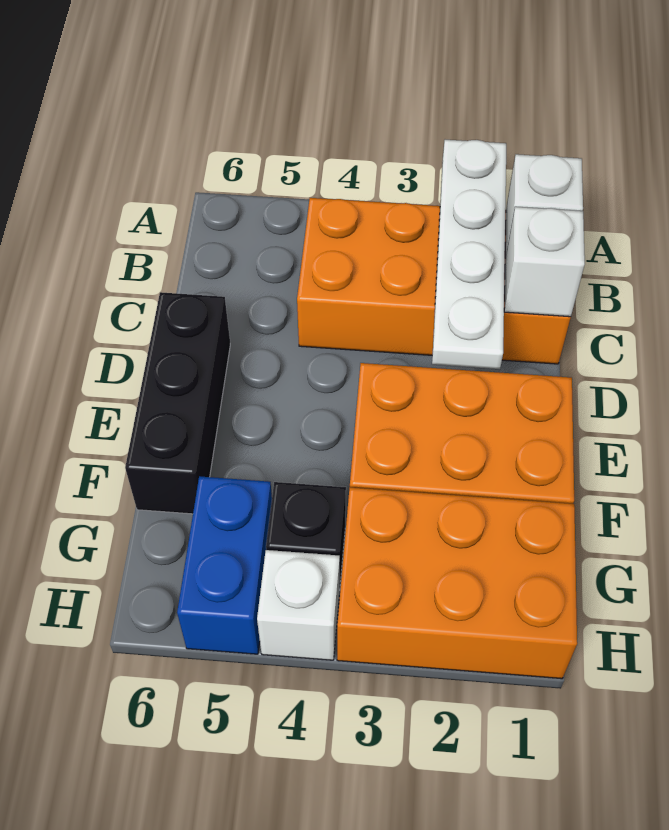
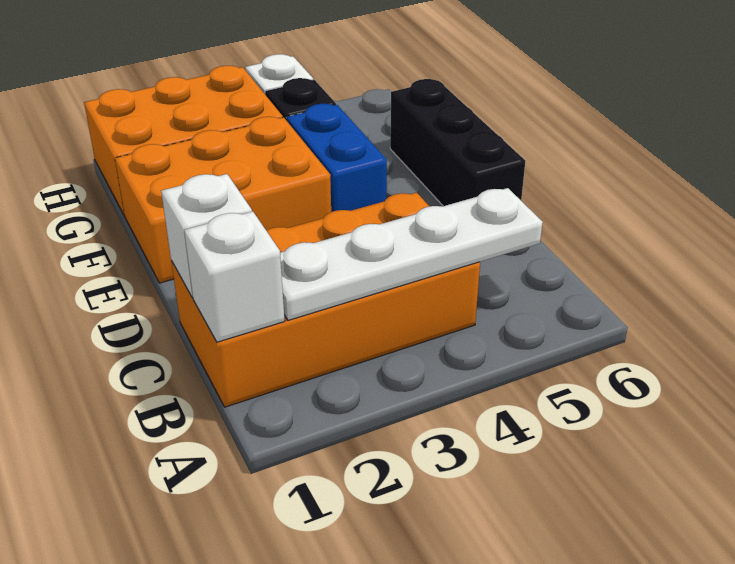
white plate A2:D2 level 2 -> white plate B2:B5 level 2
blue brick G5:H5 level 1 -> blue brick E4:F4 level 1

